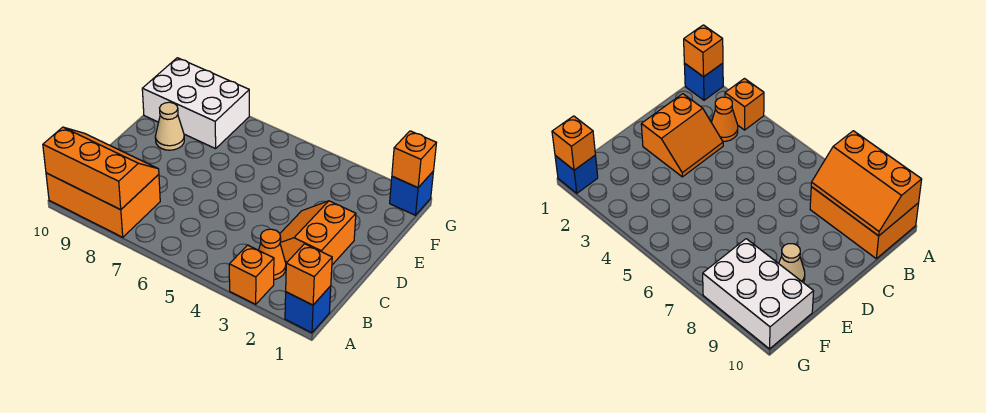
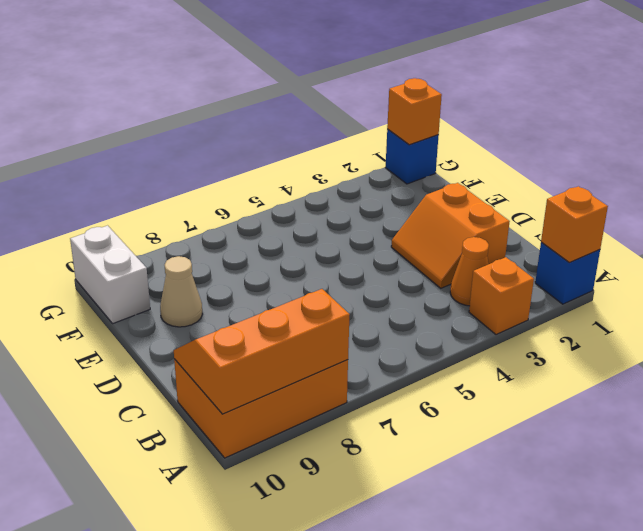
white brick F8:G10 level 1 -> white brick F10:G10 level 1

